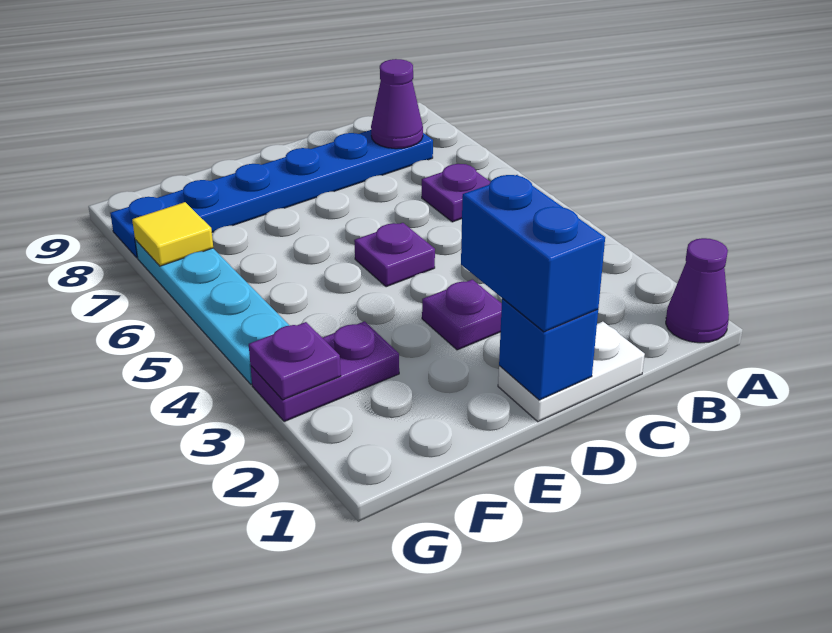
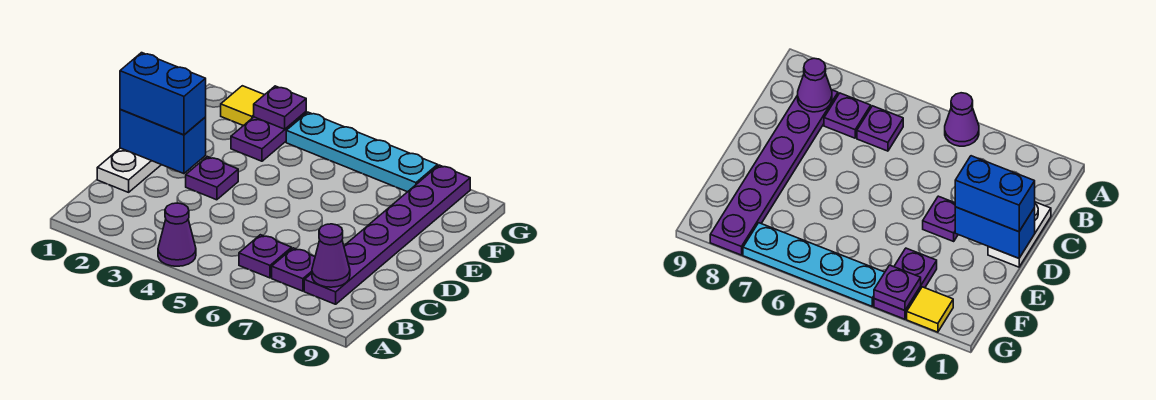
purple cone A1 level 1 -> purple cone A4 level 1
blue plate B8:G8 level 1 -> purple plate B8:G8 level 1
blue brick D1 level 2 -> blue brick D1:D2 level 2
purple plate D5 level 1 -> purple plate B7 level 1
yellow tile G7 level 2 -> yellow tile G2 level 1

